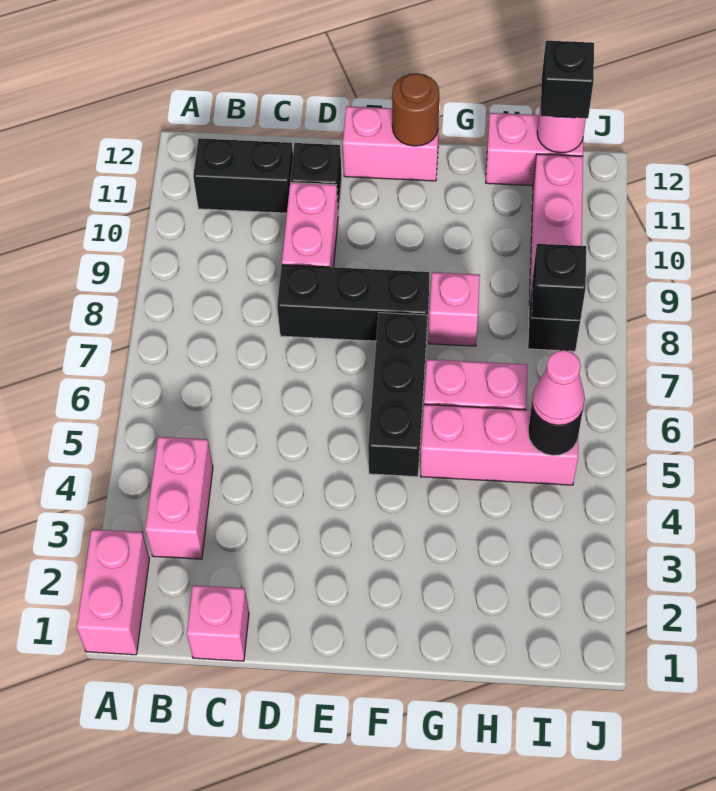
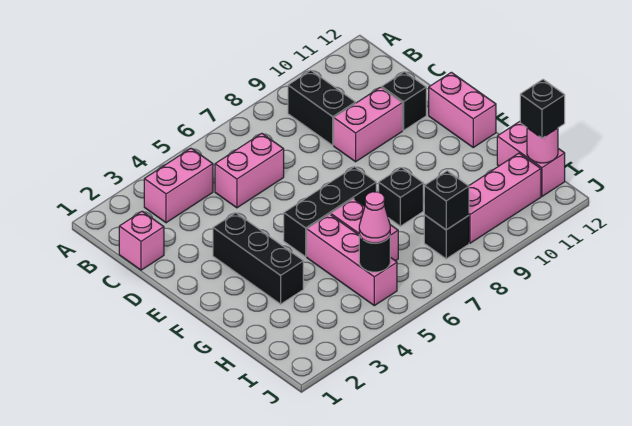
pink brick A1:A2 level 1 -> pink brick C5:C6 level 1
black brick B11:C11 level 1 -> black brick B9:C9 level 1
black brick D8:F8 level 1 -> black brick E3:G3 level 1
brown round brick F12 level 2 -> none
pink brick G8 level 1 -> black brick G8 level 1

